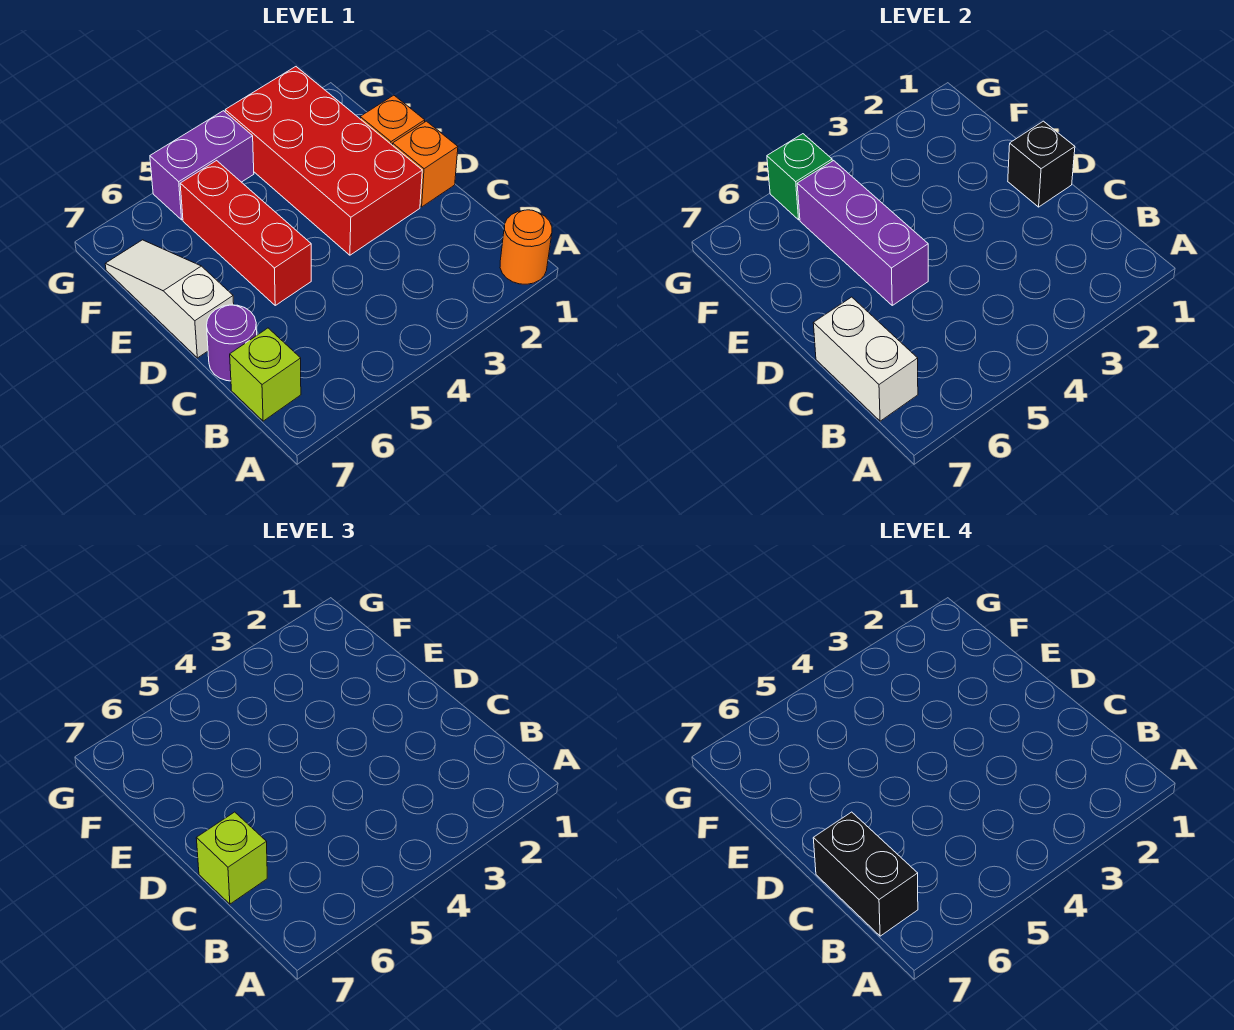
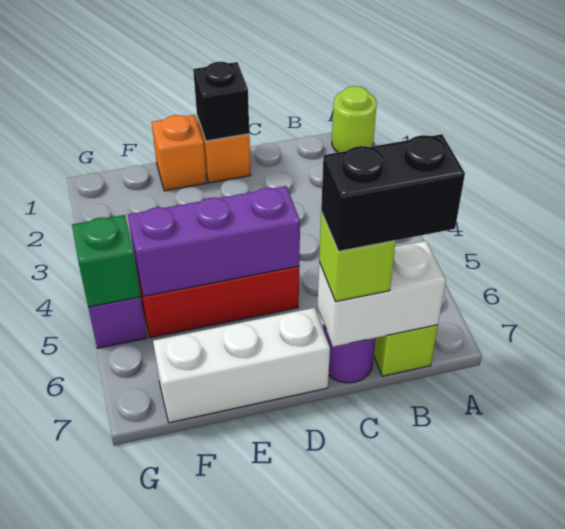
orange round brick A1 level 1 -> lime round brick A1 level 1
red brick D2:G3 level 1 -> none
white slope D7:F7 level 1 top D -> white brick D7:F7 level 1

